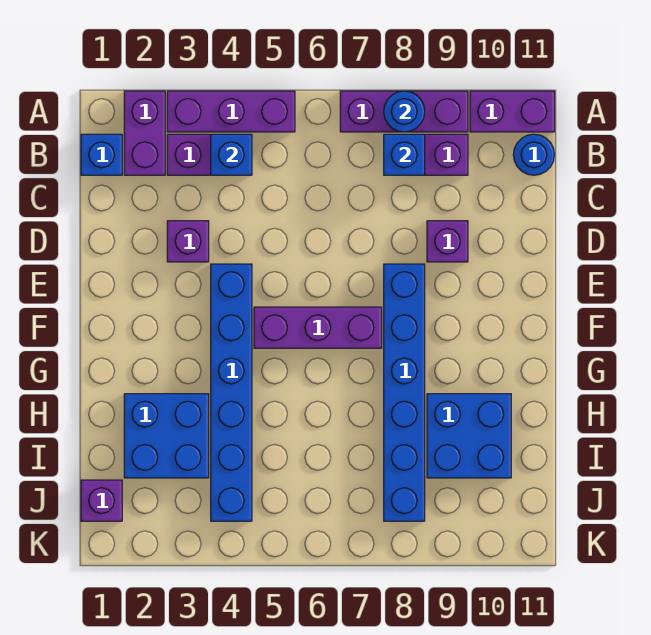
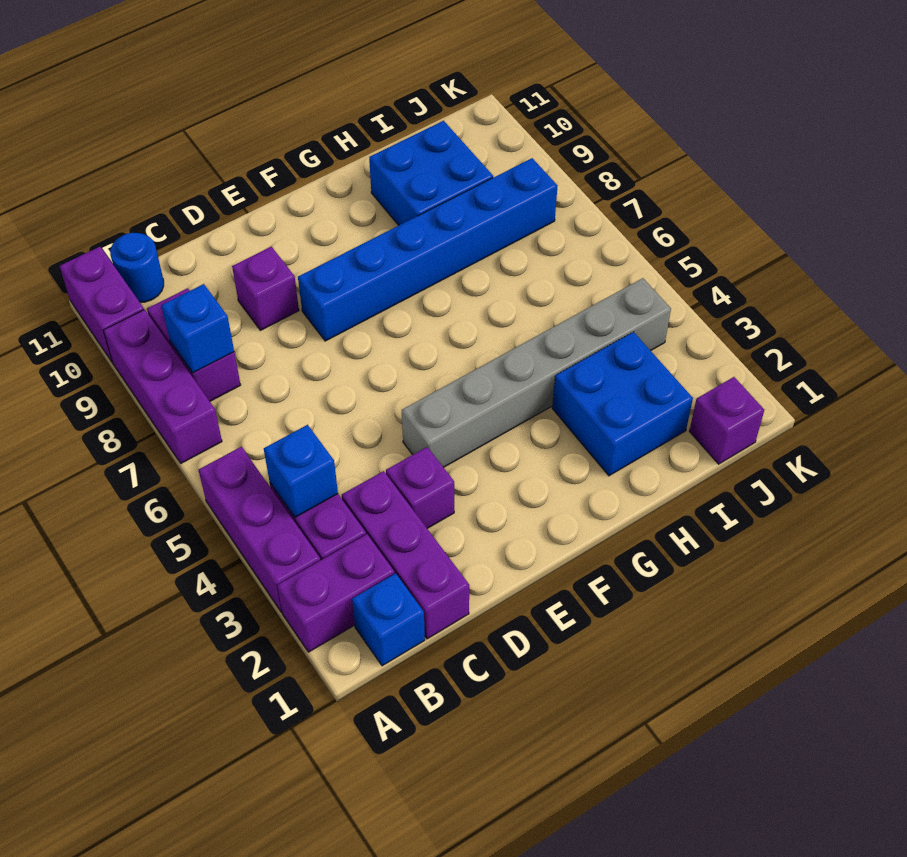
blue round brick A8 level 2 -> none
blue brick E4:J4 level 1 -> grey brick E4:J4 level 1
purple brick F5:F7 level 1 -> purple brick C1:C3 level 1

